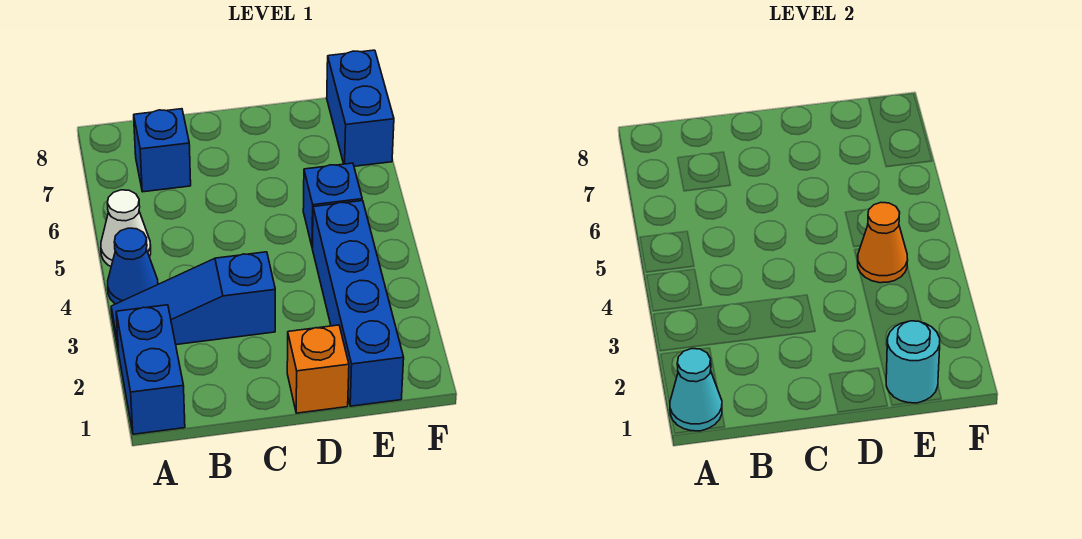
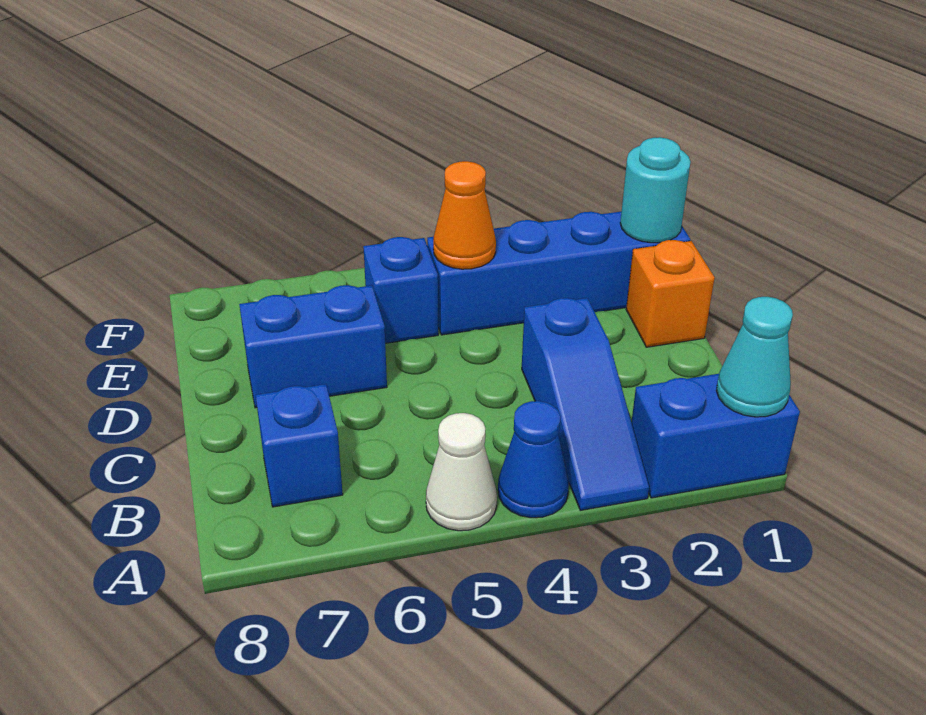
blue brick F7:F8 level 1 -> blue brick D6:D7 level 1

